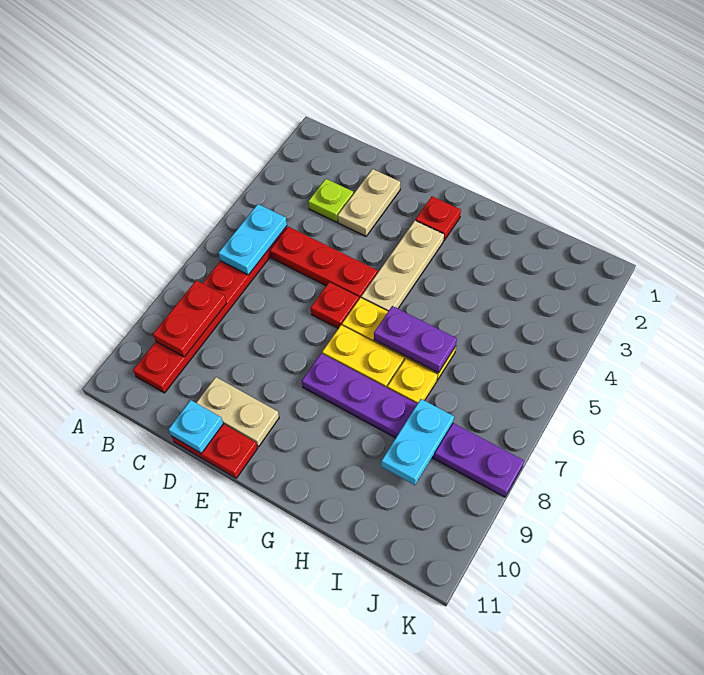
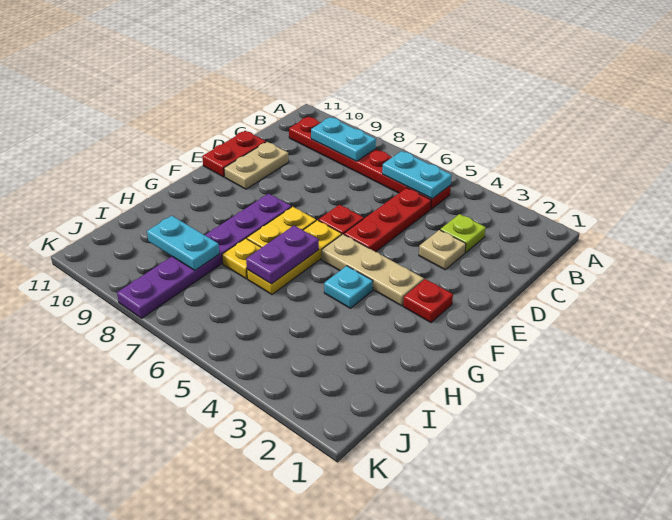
red plate B8:B9 level 2 -> cyan plate B8:B9 level 2
tan plate D2:D3 level 1 -> tan plate D3 level 1
cyan plate D11 level 2 -> cyan plate G4 level 1

